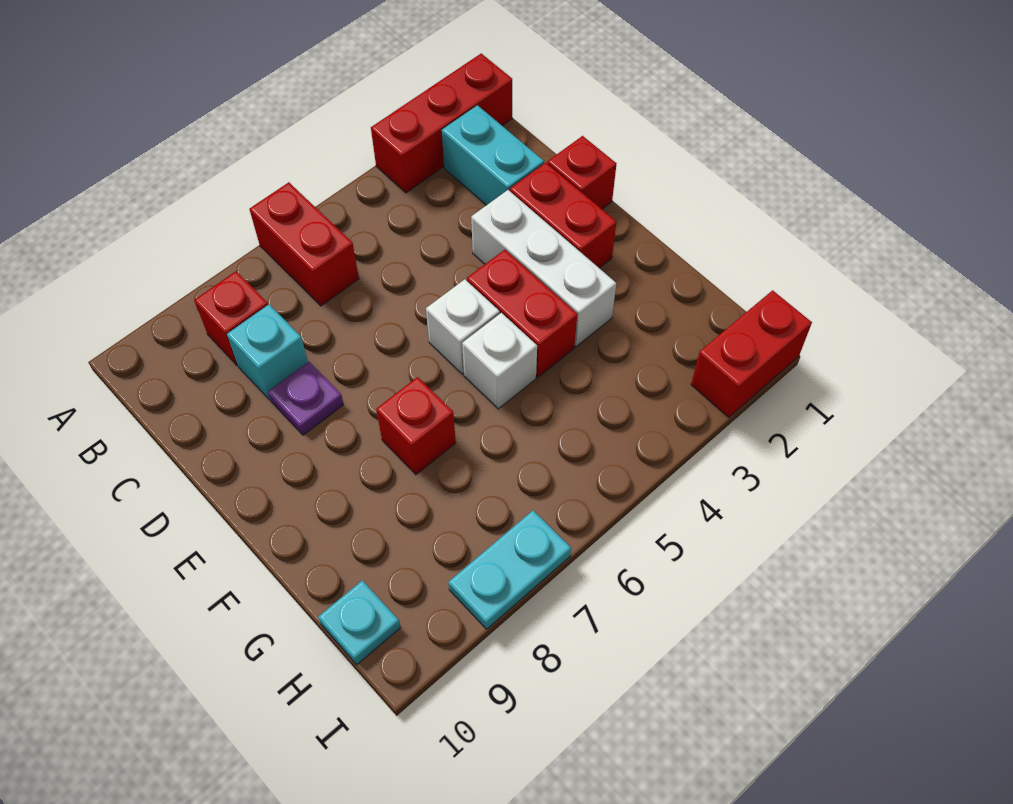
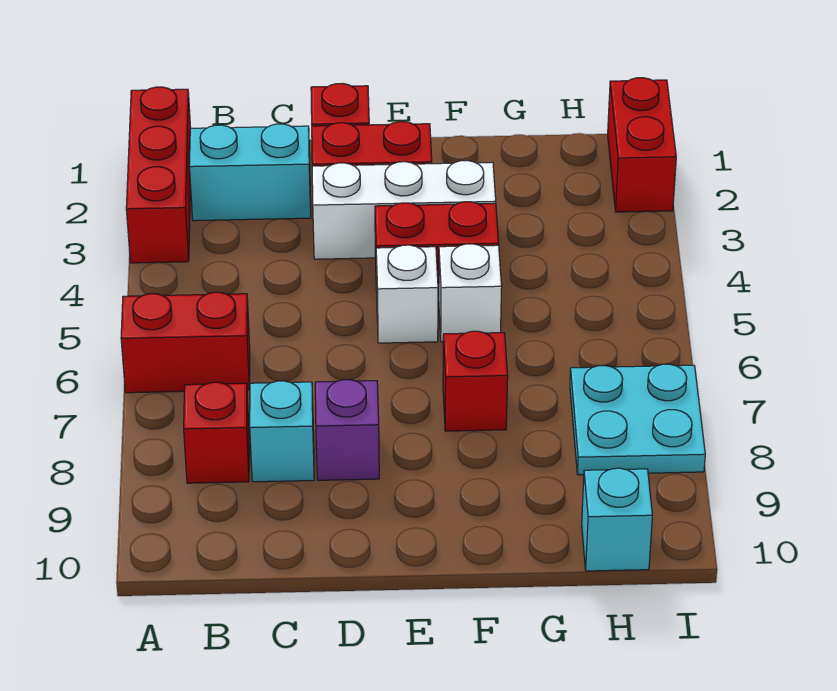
purple plate D8 level 1 -> purple brick D8 level 1
cyan plate H10 level 1 -> cyan brick H10 level 1
cyan plate I7:I8 level 1 -> cyan plate H7:I8 level 1

